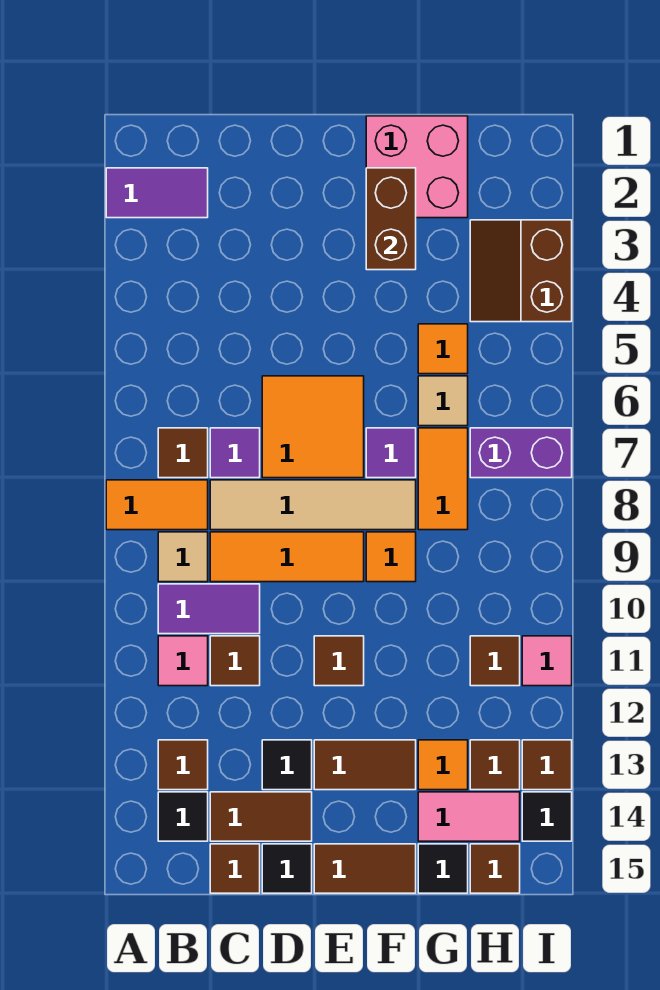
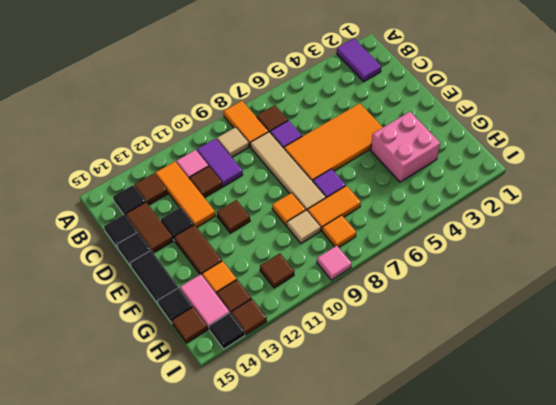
orange tile C9:E9 level 1 -> orange tile B12:D12 level 1
brown tile C15 level 1 -> black tile C15 level 1
orange tile D6:E7 level 1 -> orange tile D4:E7 level 1
brown tile E15:F15 level 1 -> black tile E15:F15 level 1
pink brick F1:G2 level 1 -> pink brick F3:G4 level 1
brown brick F2:F3 level 2 -> none
orange tile G5 level 1 -> orange tile H8 level 1
tan tile G6 level 1 -> tan tile G9 level 1
brown slope H3:I4 level 1 top I -> none
purple brick H7:I7 level 1 -> none
pink tile I11 level 1 -> pink tile I9 level 1

